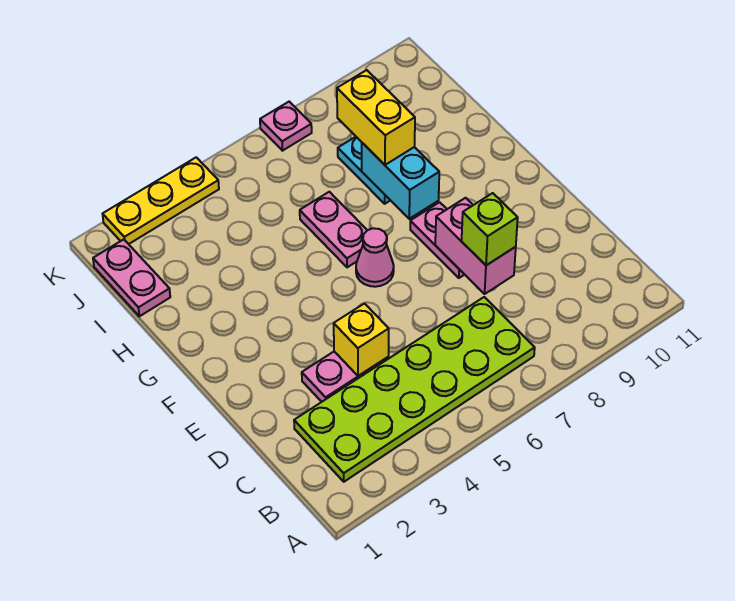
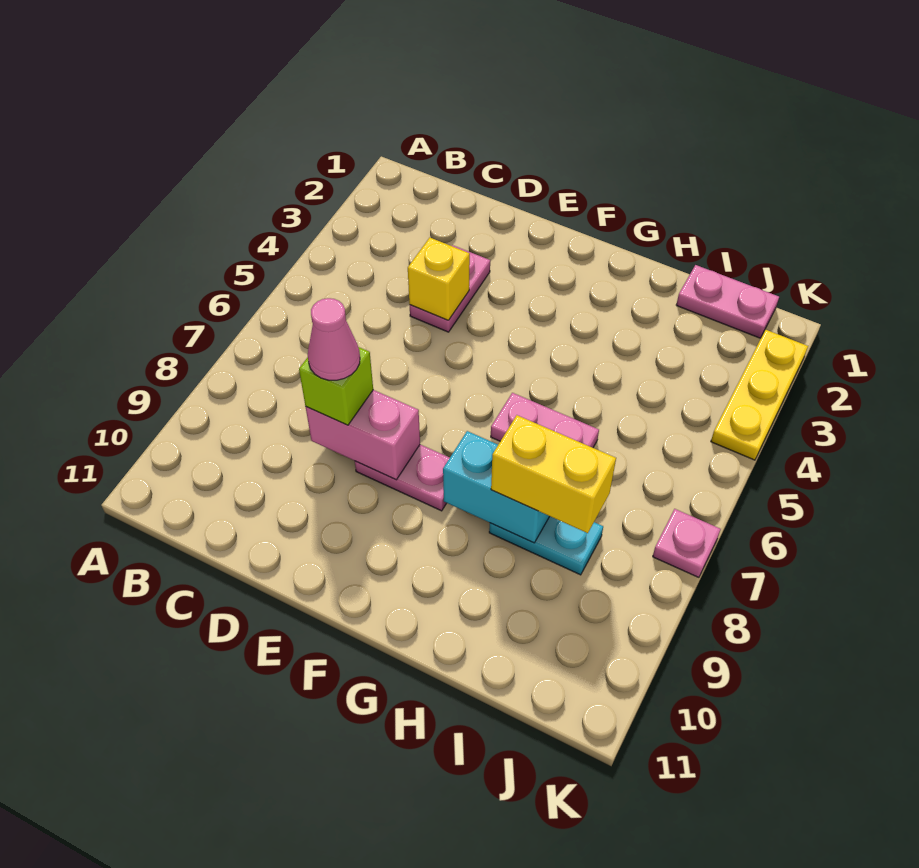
lime plate B2:C7 level 1 -> none
pink cone F6 level 1 -> pink cone D8 level 4

